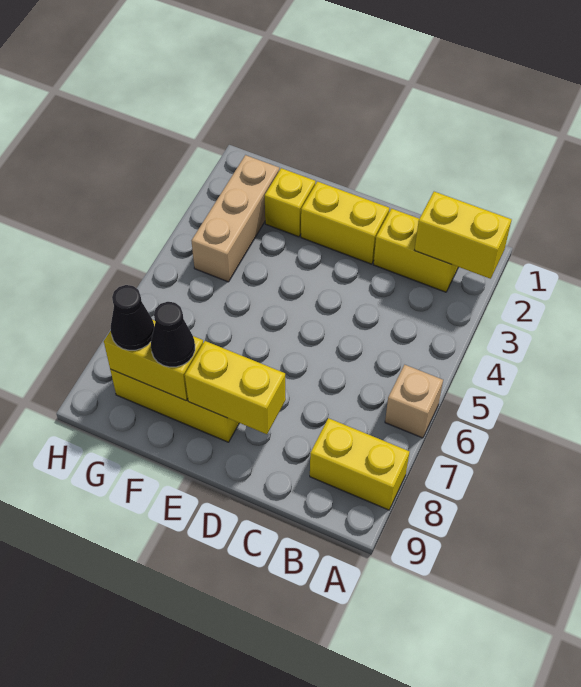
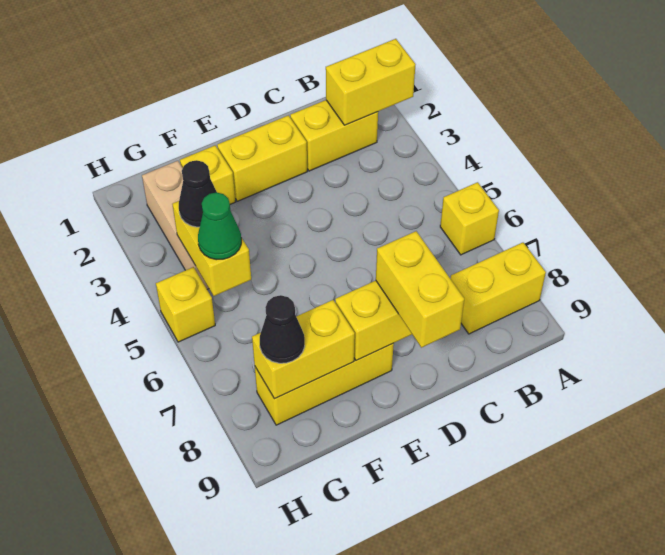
tan brick A6 level 1 -> yellow brick A6 level 1
none -> yellow brick D8:D9 level 3
black cone F8 level 3 -> black cone G4 level 3
none -> yellow brick G4:G5 level 2
none -> green cone G5 level 3
none -> yellow brick H5 level 1

